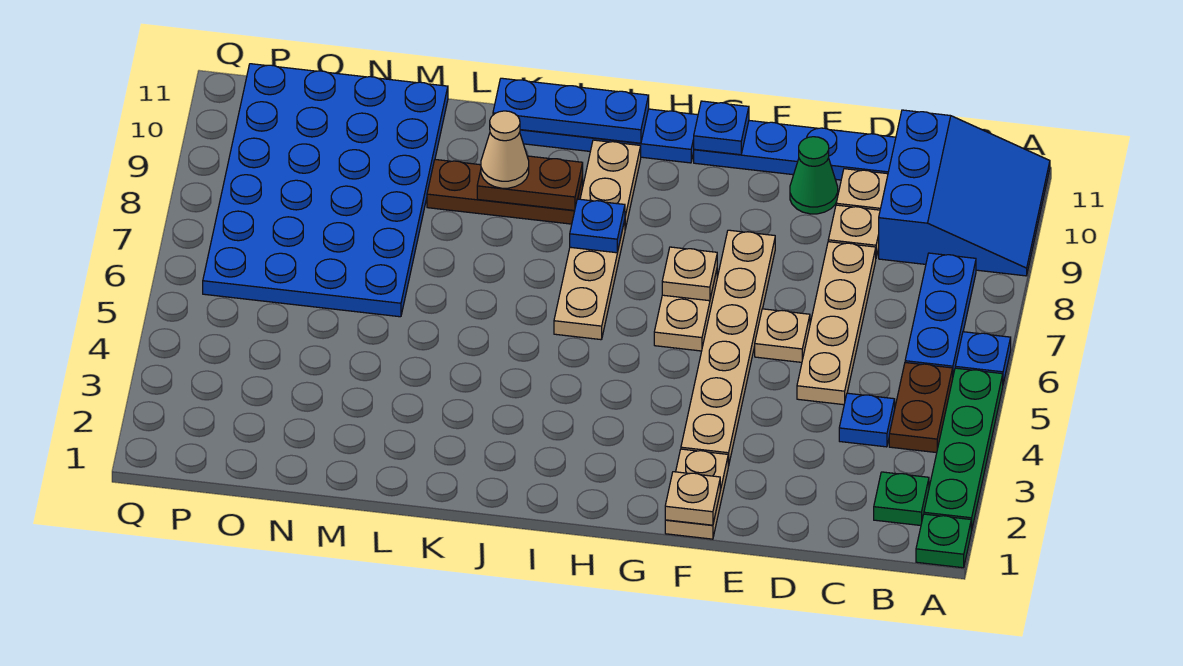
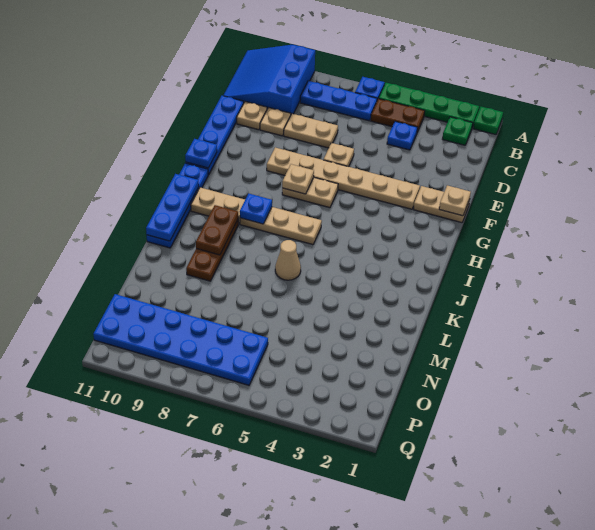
blue slope A9:C11 level 1 top C -> blue slope A9:C11 level 1 top 9
tan plate D5:D8 level 1 -> tan plate D7:D8 level 1
green cone E10 level 1 -> none
tan cone K9 level 3 -> tan cone K6 level 1
blue plate M6:P11 level 1 -> blue plate O6:P11 level 1

